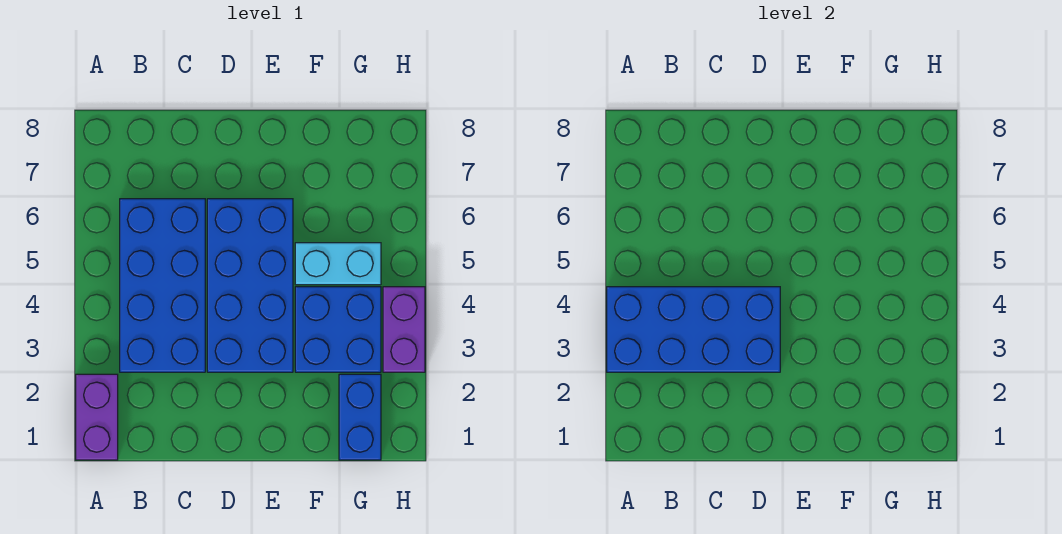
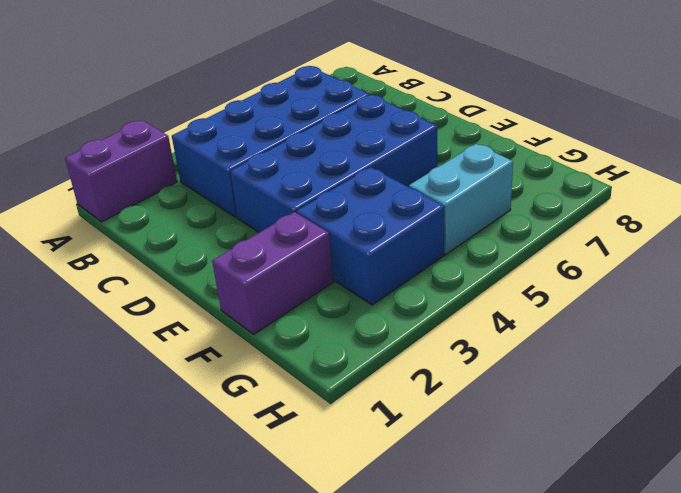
blue brick A3:D4 level 2 -> none
cyan brick F5:G5 level 1 -> cyan brick G5:G6 level 1
blue brick G1:G2 level 1 -> none
purple brick H3:H4 level 1 -> purple brick F1:F2 level 1

